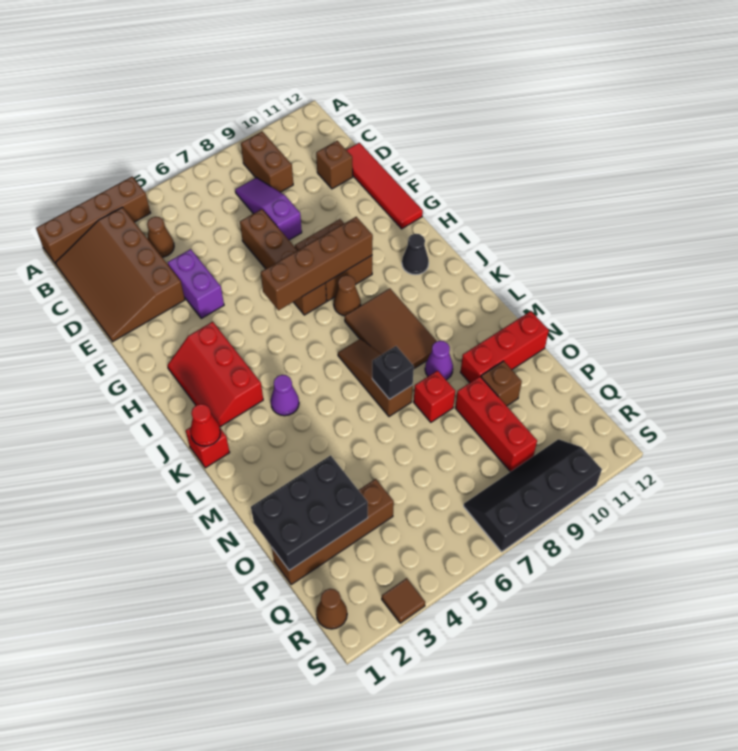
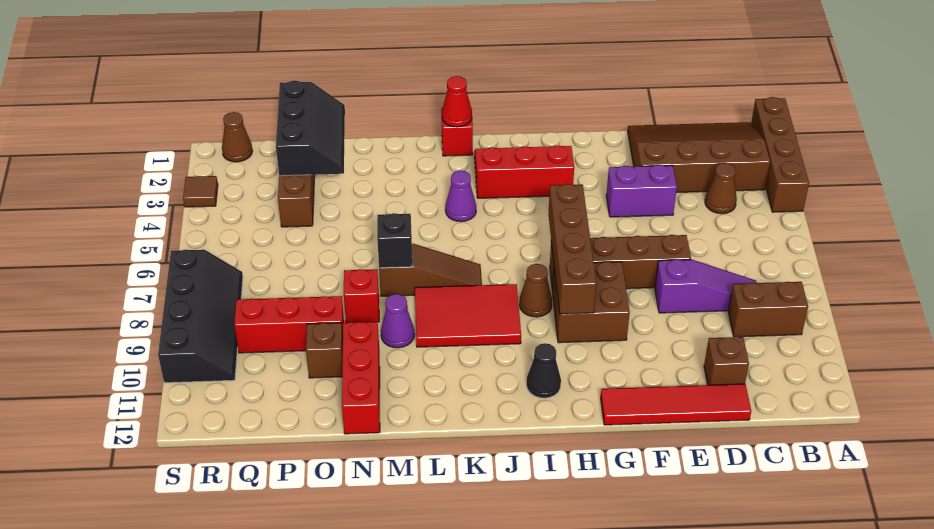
brown tile J8:L9 level 1 -> red tile J8:L9 level 1
black brick O1:P3 level 2 -> black slope O1:P3 level 2 top P

